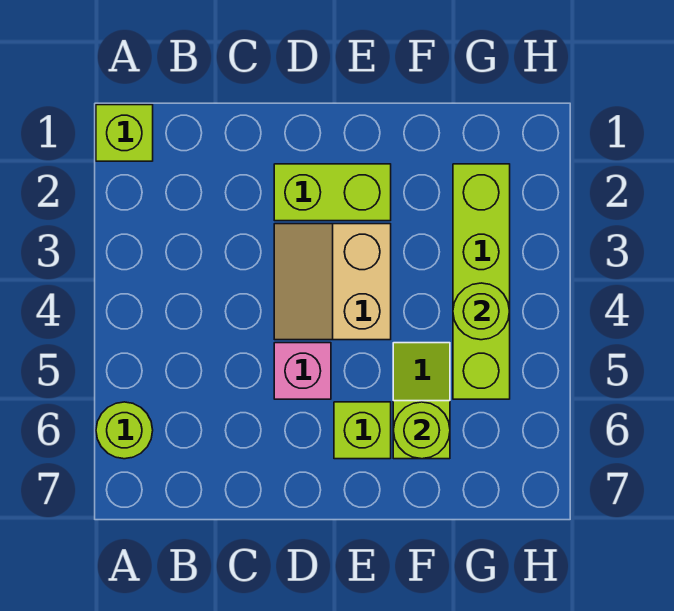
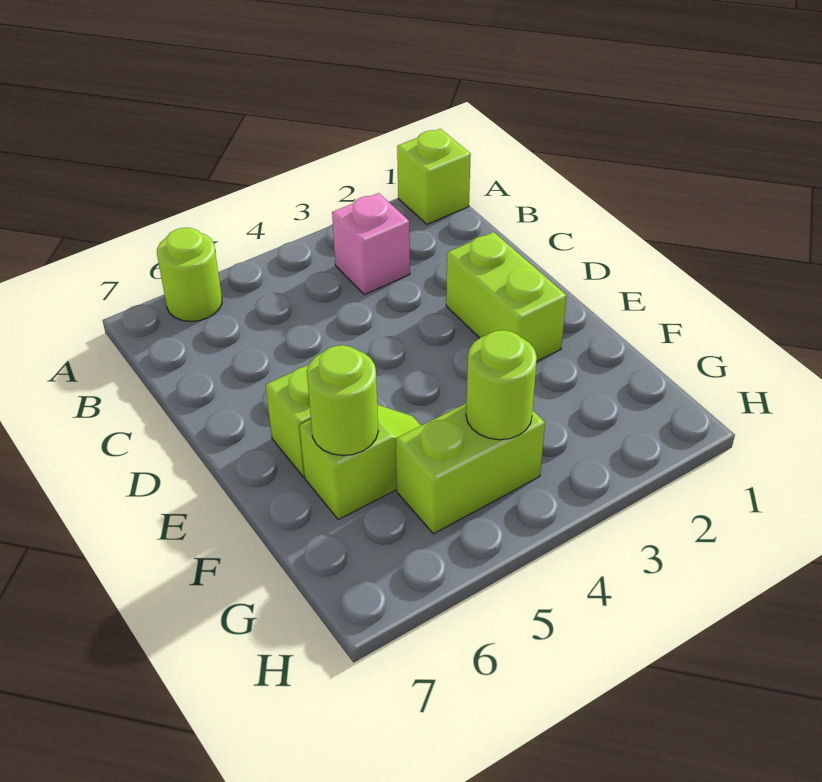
tan slope D3:E4 level 1 top E -> none
pink brick D5 level 1 -> pink brick B3 level 1
lime brick G2:G5 level 1 -> lime brick G4:G5 level 1

